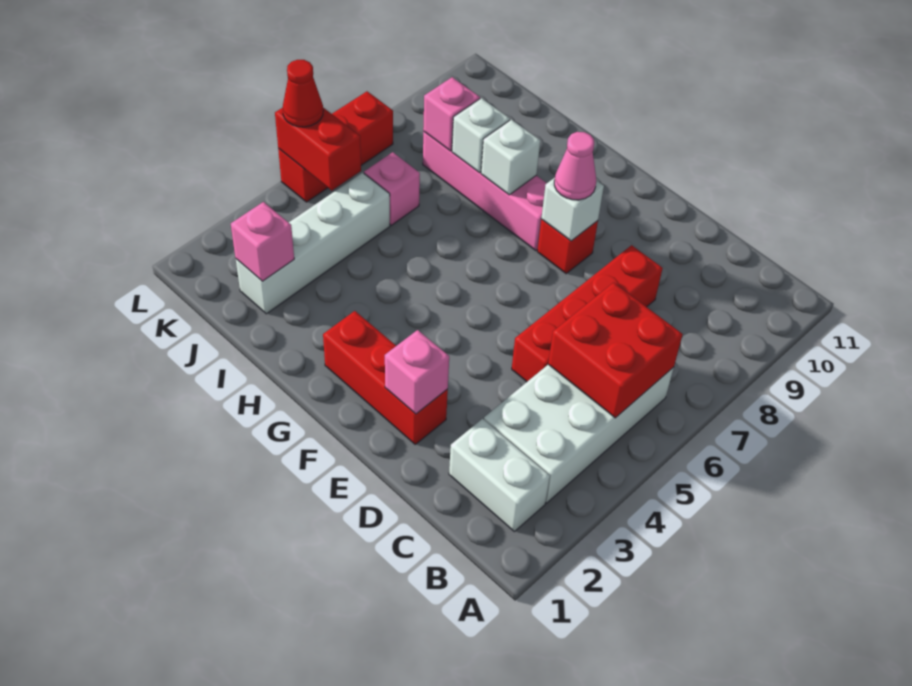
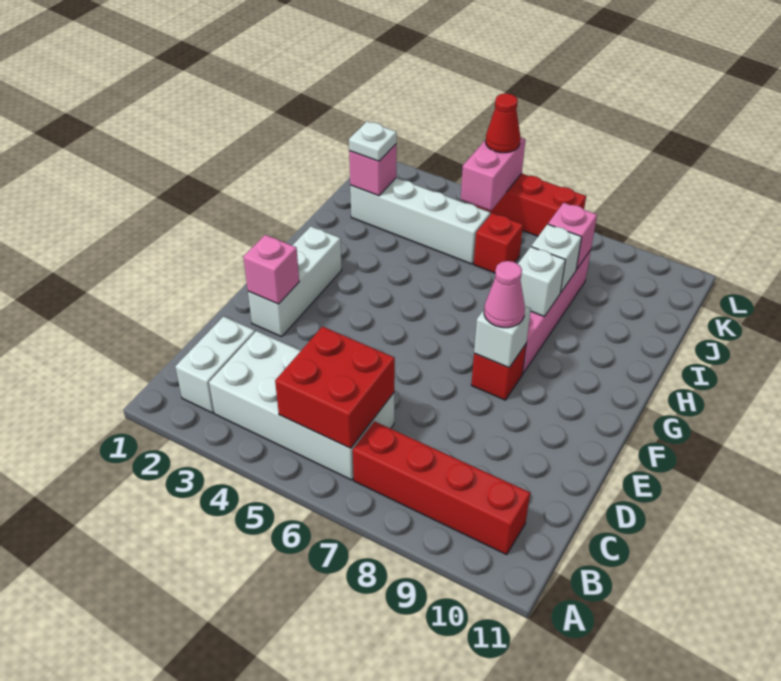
red brick D5:D8 level 1 -> red brick B7:B10 level 1
red brick E2:G2 level 1 -> white brick E2:G2 level 1
none -> white plate J2 level 3
pink brick J6 level 1 -> red brick J6 level 1
red brick K5:L5 level 2 -> pink brick K5:L5 level 2

